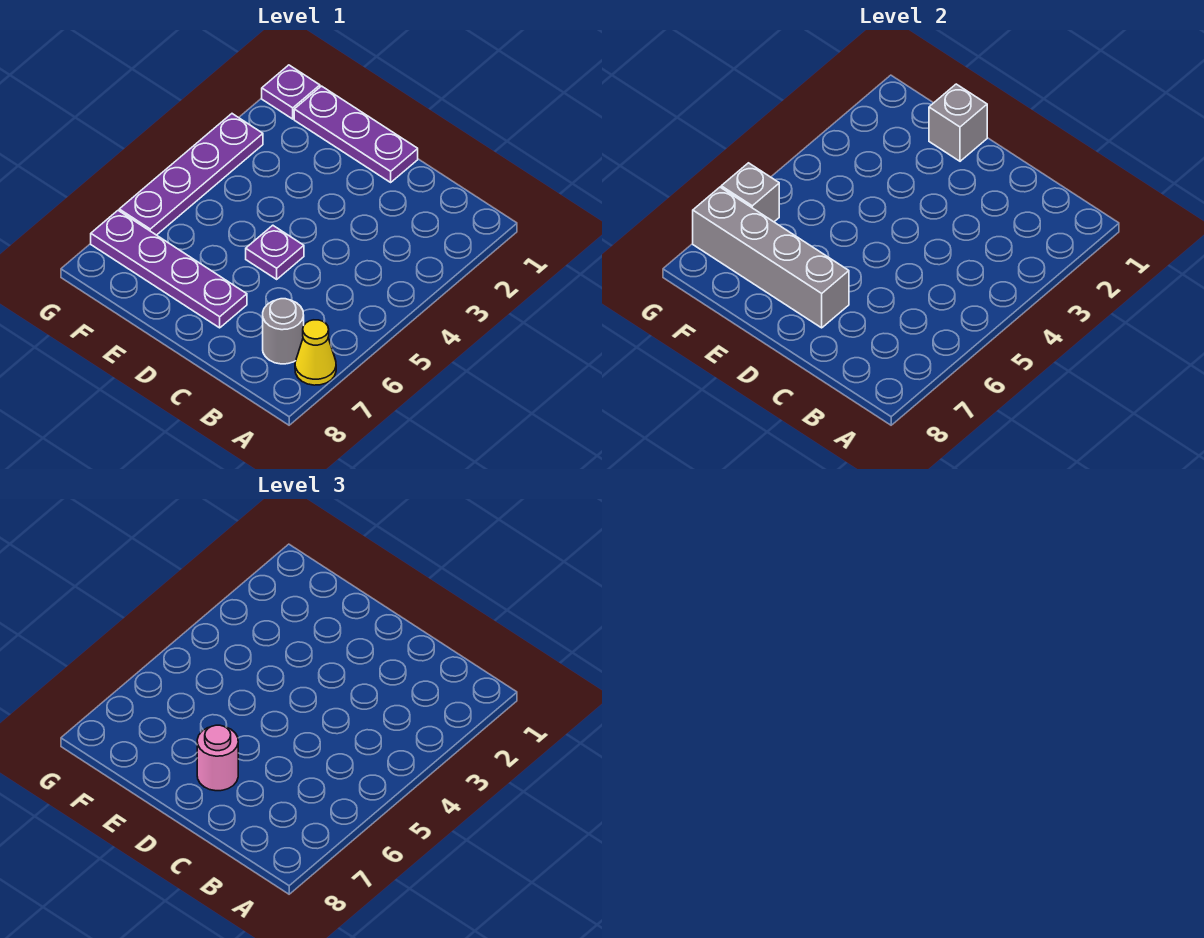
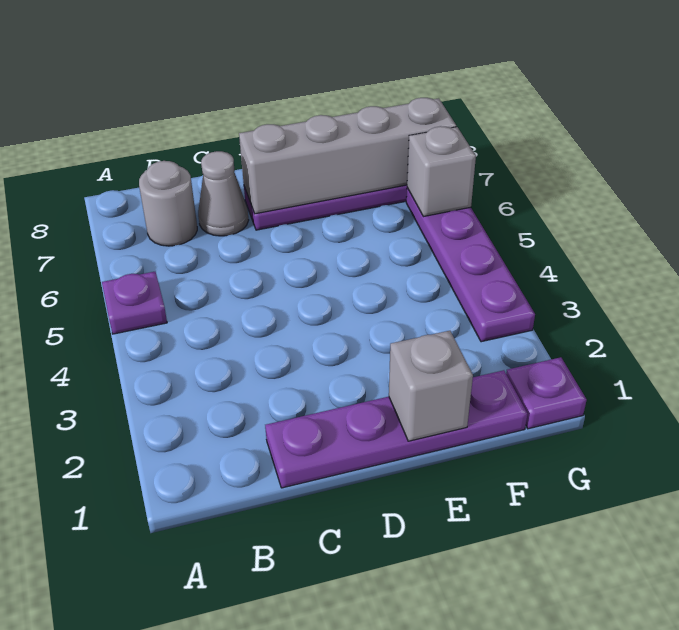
yellow cone A7 level 1 -> none
none -> grey cone C7 level 1
purple plate D1:F1 level 1 -> purple plate C1:F1 level 1
purple plate D5 level 1 -> purple plate A5 level 1
pink round brick D7 level 3 -> none

